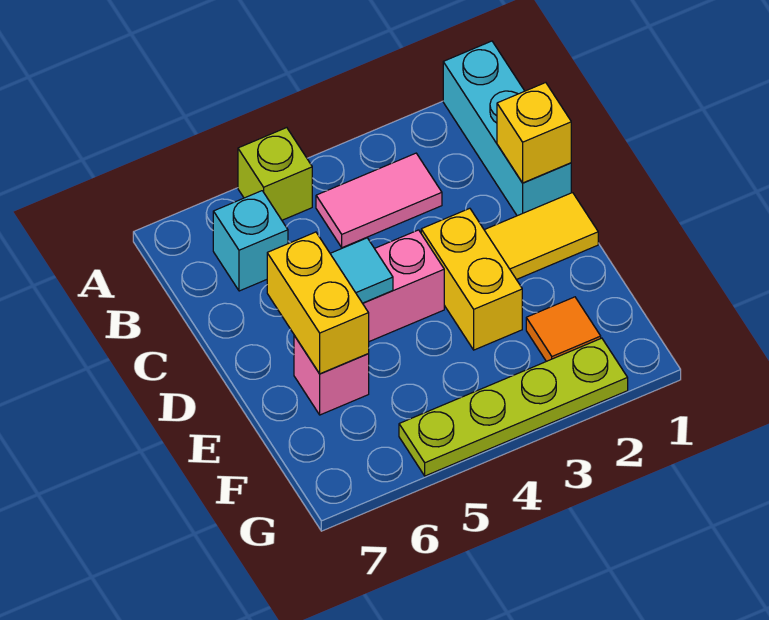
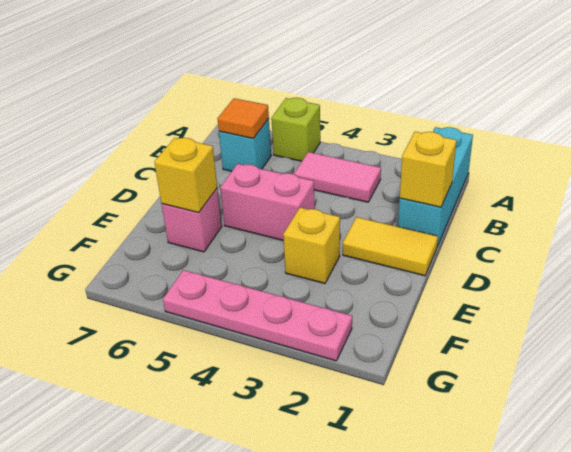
yellow brick D3:E3 level 1 -> yellow brick E3 level 1
cyan tile D5 level 2 -> none
yellow brick D6:E6 level 2 -> yellow brick E6 level 2
orange tile F2 level 1 -> orange tile B6 level 2
lime plate G2:G5 level 1 -> pink plate G2:G5 level 1

